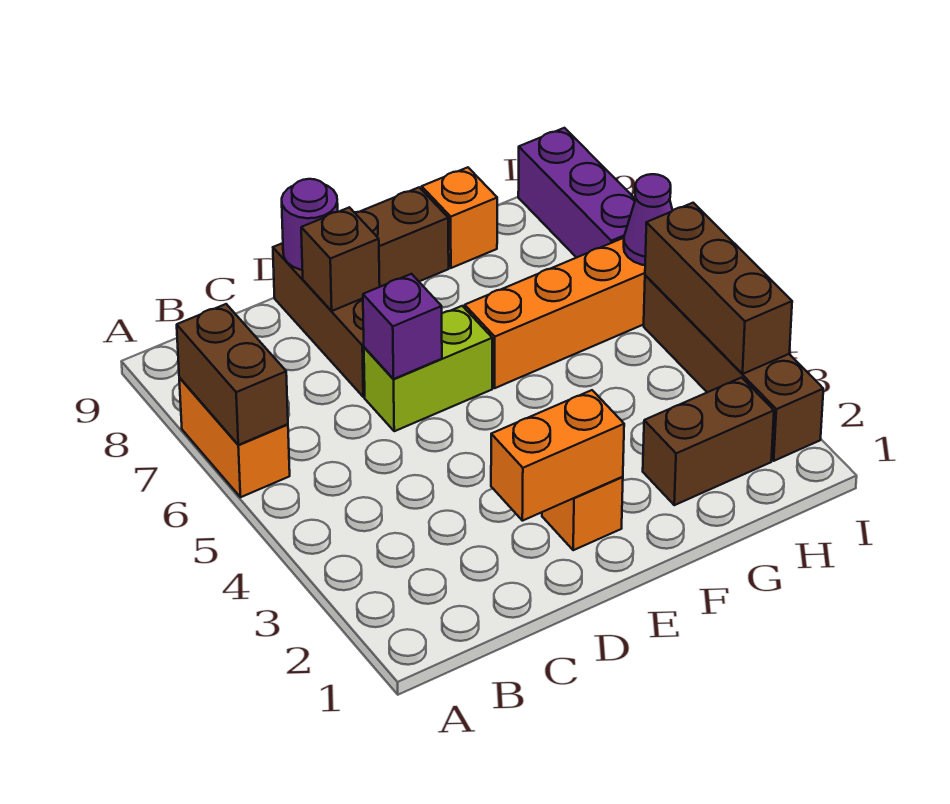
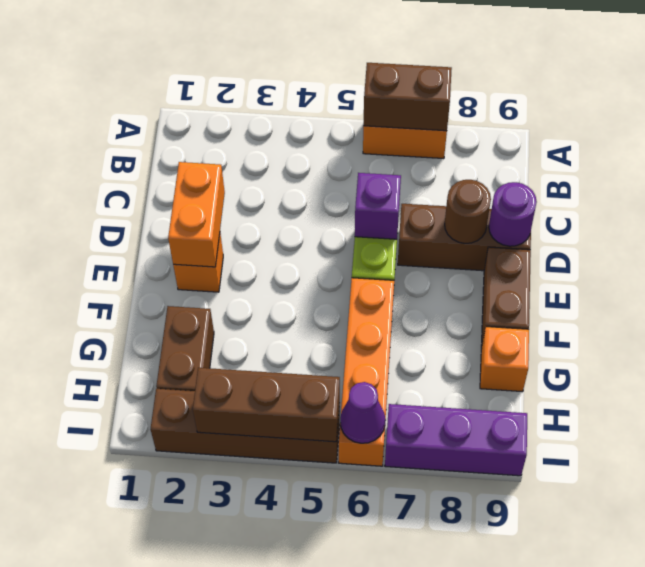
brown brick D8 level 2 -> brown round brick D8 level 2

